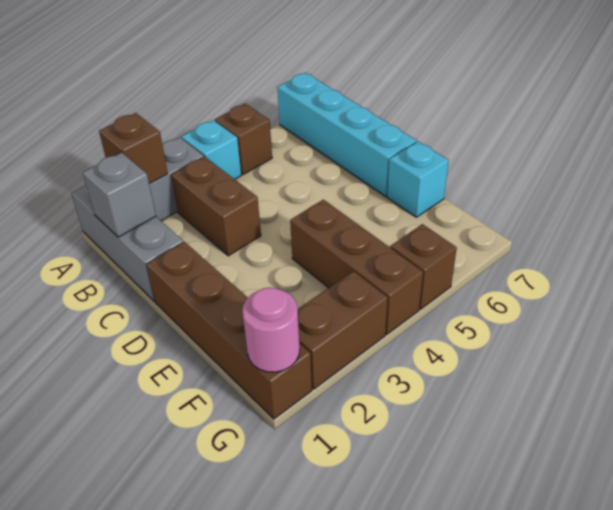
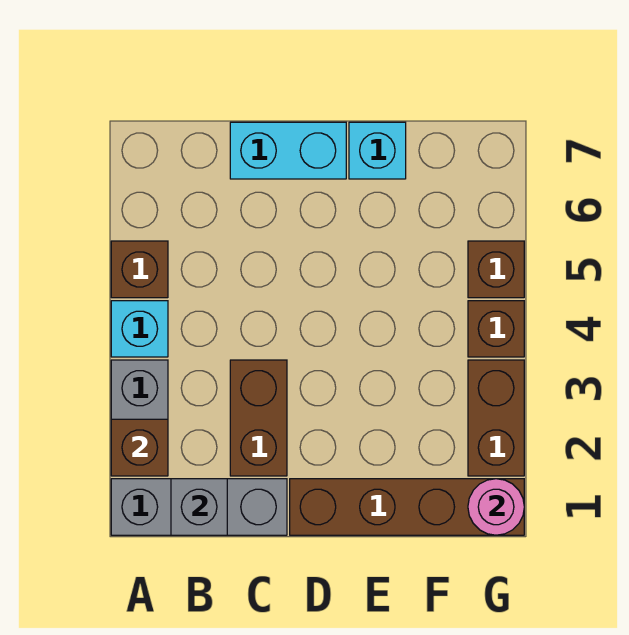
cyan brick A7:D7 level 1 -> cyan brick C7:D7 level 1
brown brick B3:C3 level 1 -> brown brick C2:C3 level 1
brown brick E4:G4 level 1 -> brown brick G4 level 1

